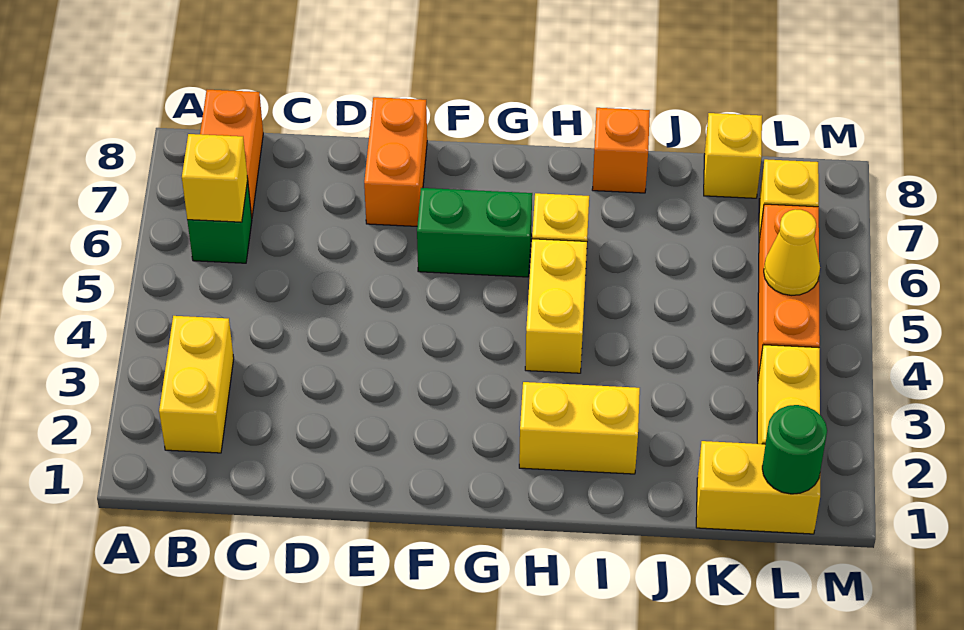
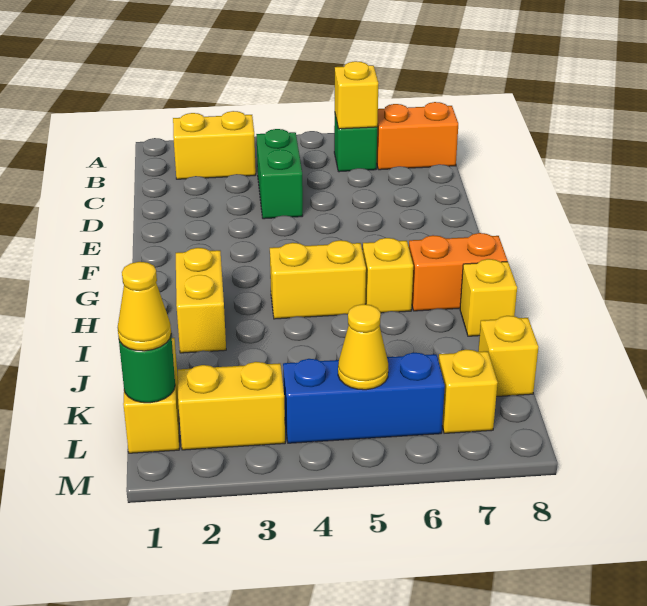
orange brick E7:E8 level 1 -> orange brick H7:H8 level 1
green brick F6:G6 level 1 -> green brick C4:D4 level 1
orange brick I8 level 1 -> yellow brick I8 level 1
none -> yellow cone L1 level 3
orange brick L4:L6 level 1 -> blue brick L4:L6 level 1

